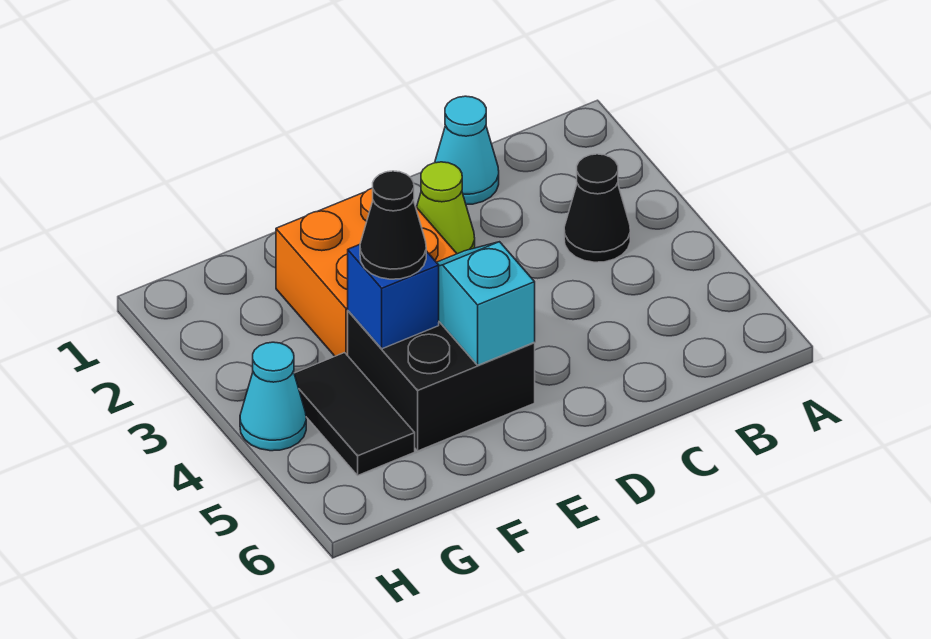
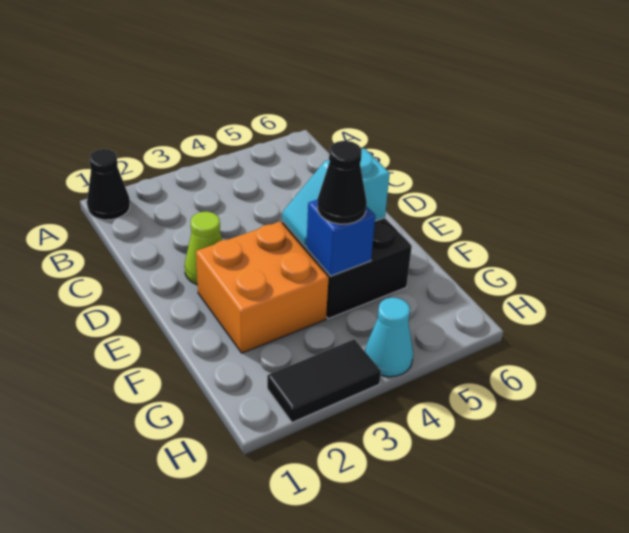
black cone B3 level 1 -> black cone A1 level 1
cyan cone C1 level 1 -> none
black tile G4:G5 level 1 -> black tile H2:H3 level 1

